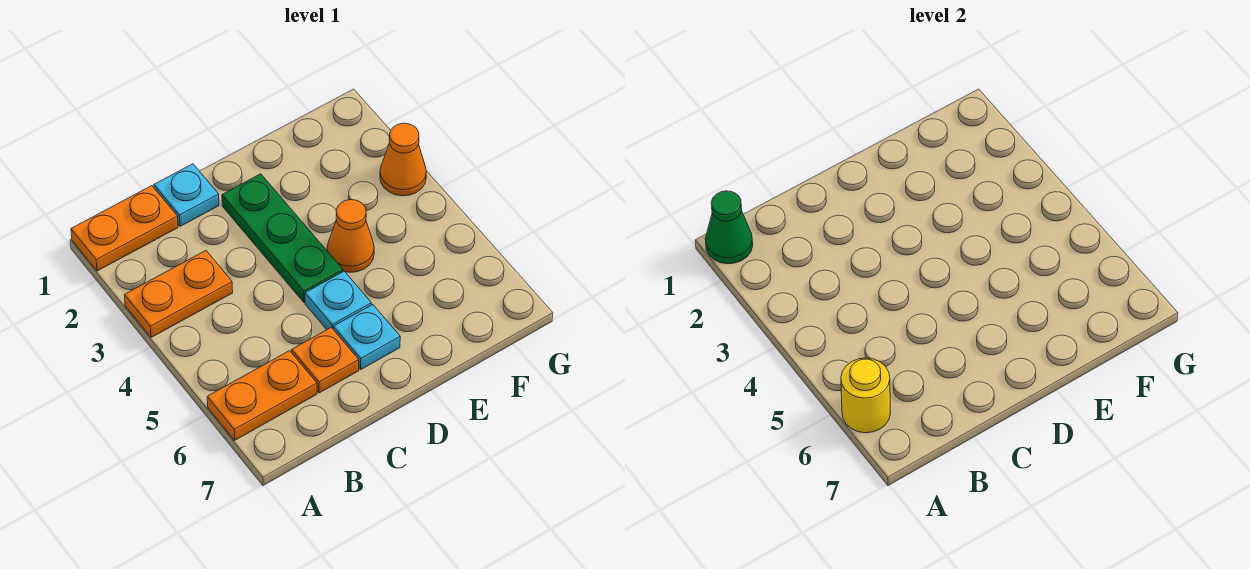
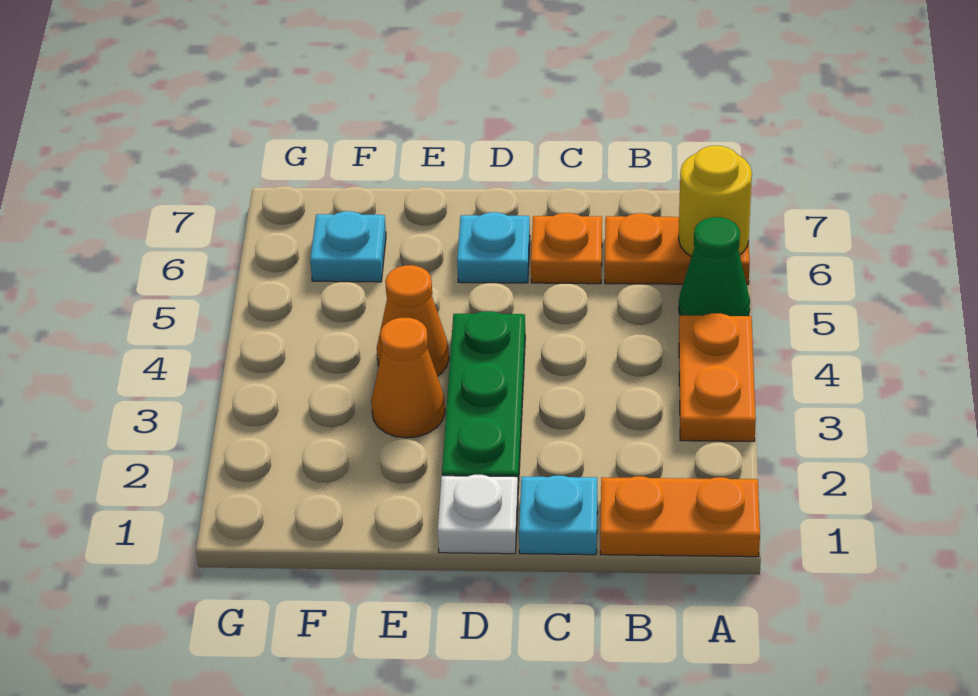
green cone A1 level 2 -> green cone A5 level 1
orange plate A3:B3 level 1 -> orange plate A3:A4 level 1
none -> white plate D1 level 1
cyan plate D5 level 1 -> cyan plate F6 level 1
orange cone G3 level 1 -> orange cone E3 level 1

